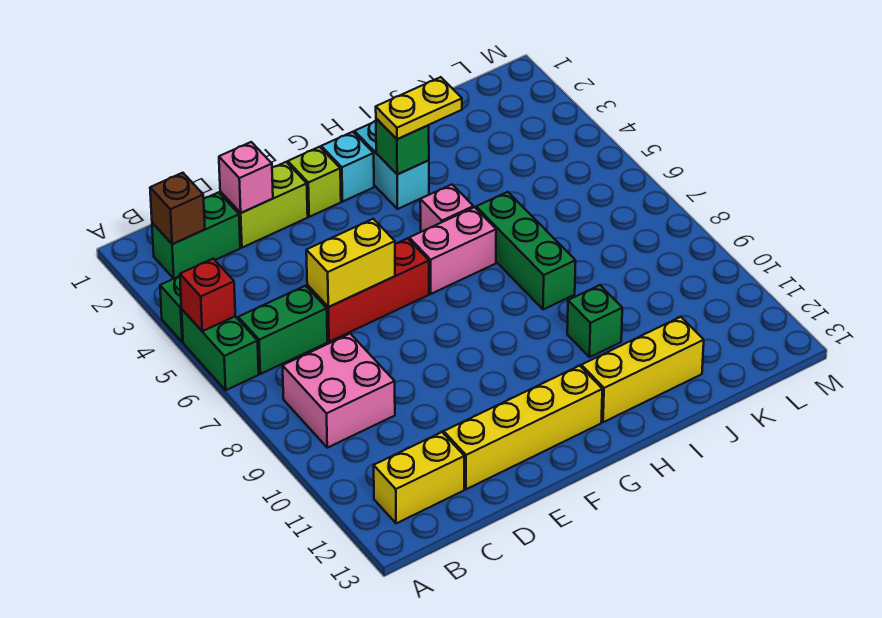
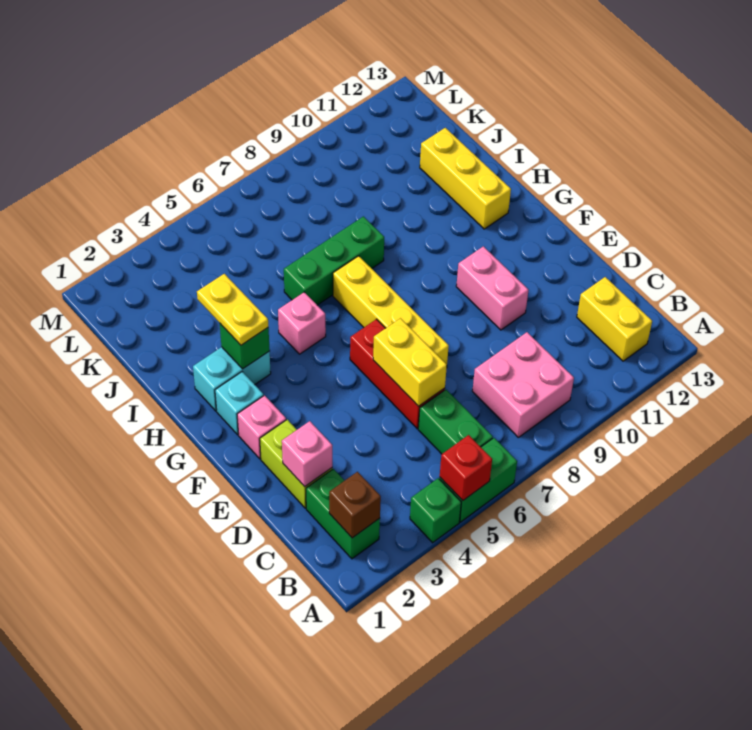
yellow brick D12:G12 level 1 -> yellow brick E7:H7 level 1
lime brick F2 level 1 -> pink brick F2 level 1
pink brick G6:H6 level 1 -> pink brick E10:F10 level 1
green brick I10 level 1 -> none

